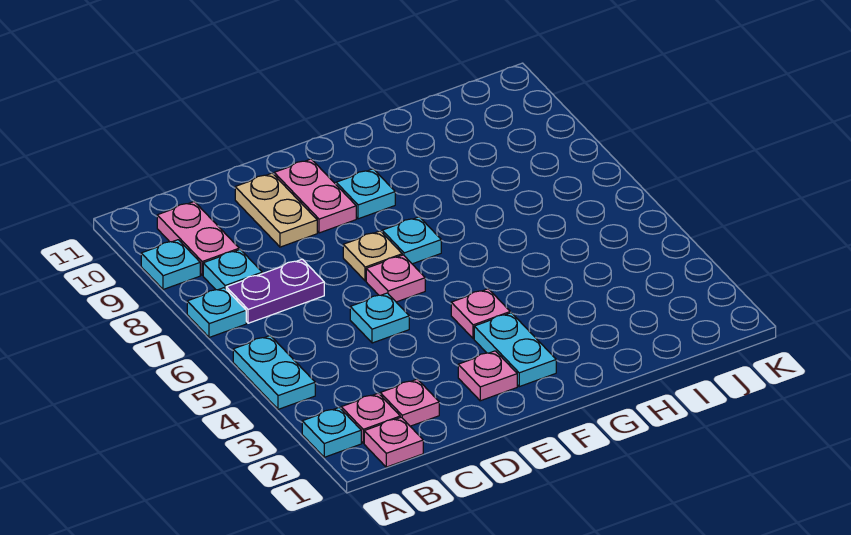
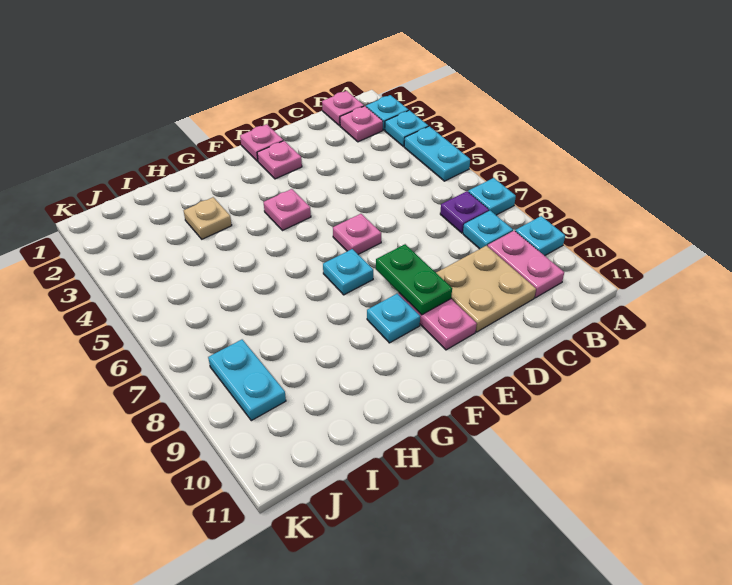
purple plate B7:C7 level 1 -> purple plate B7 level 1
pink plate C2 level 1 -> pink plate E1 level 1
cyan plate D5 level 1 -> cyan plate A3 level 1
tan plate D9:D10 level 1 -> tan plate C9:D10 level 1
tan plate E7 level 1 -> tan plate H3 level 1
none -> green plate E8:E9 level 2
cyan plate F2:F3 level 1 -> cyan plate J8:J9 level 1

